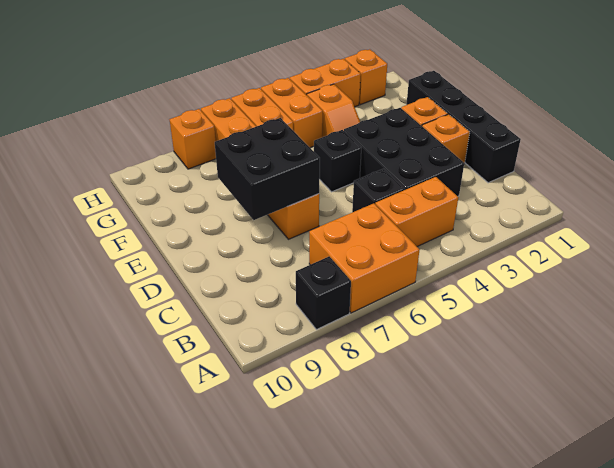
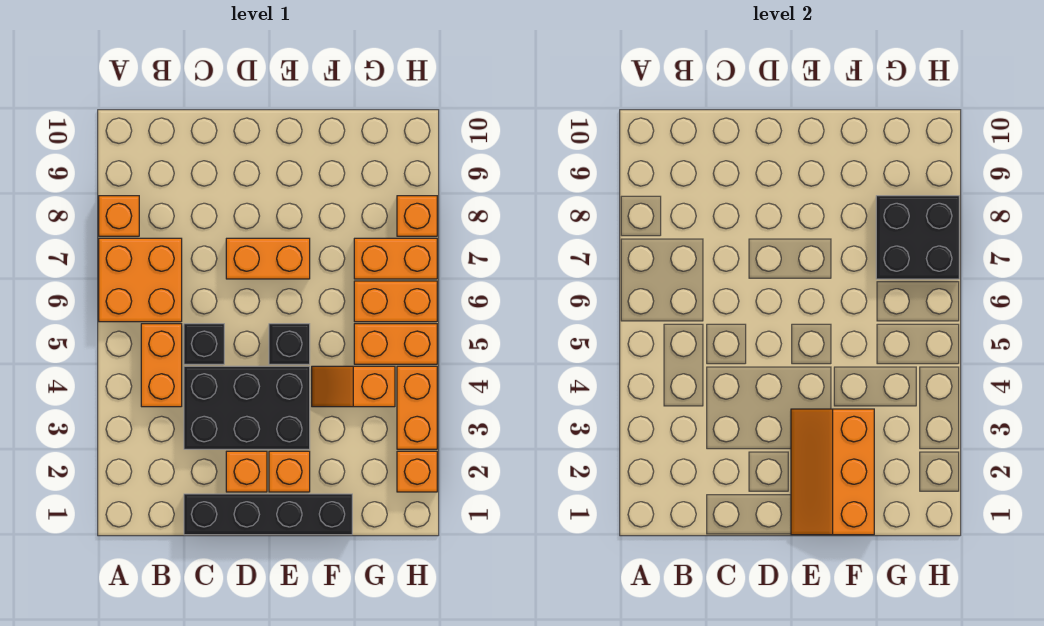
black brick A8 level 1 -> orange brick A8 level 1
black brick D7:E8 level 2 -> black brick G7:H8 level 2
none -> orange slope E1:F3 level 2 top F

